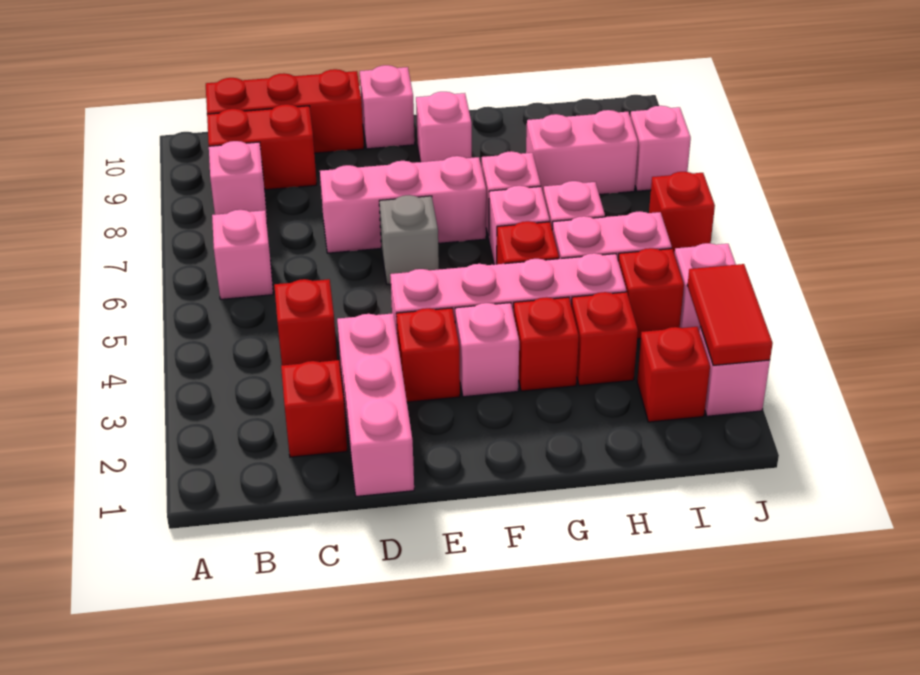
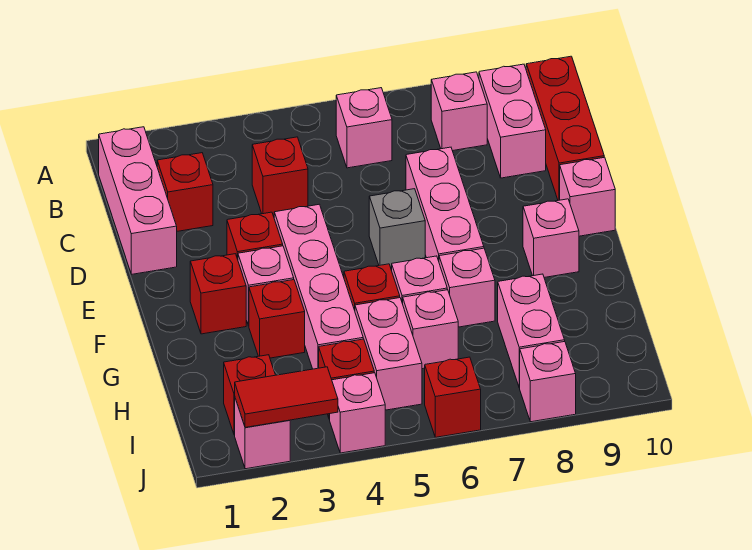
red brick B9:C9 level 1 -> pink brick B9:C9 level 1
pink brick D1:D3 level 1 -> pink brick B1:D1 level 1
red brick H3 level 1 -> red brick F2 level 1

